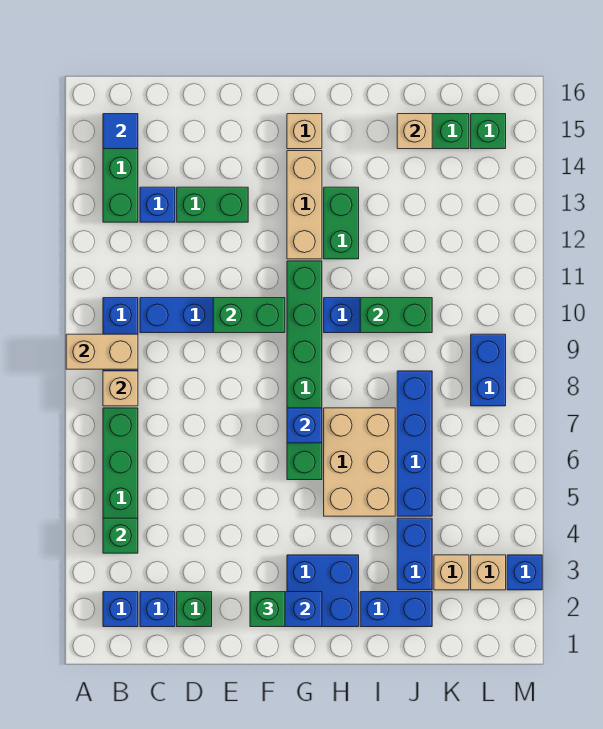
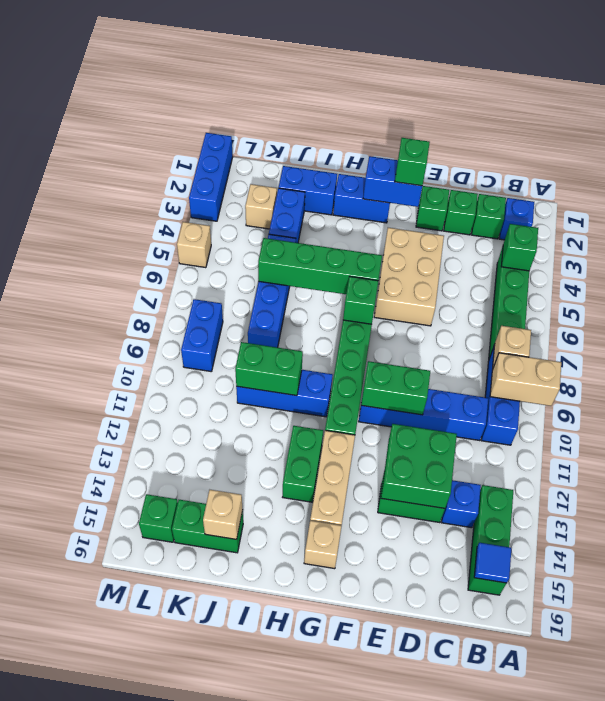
blue brick C2 level 1 -> green brick C2 level 1
none -> green brick D12:E13 level 2
none -> green brick E2 level 1
blue brick G2:H3 level 1 -> blue brick G2:H2 level 1
none -> green brick G6:J6 level 2
blue brick G7 level 2 -> green brick G7 level 2
tan brick H5:I7 level 1 -> tan brick E4:F6 level 1
tan brick L3 level 1 -> tan brick M5 level 1
blue brick M3 level 1 -> blue brick M1:M3 level 1

